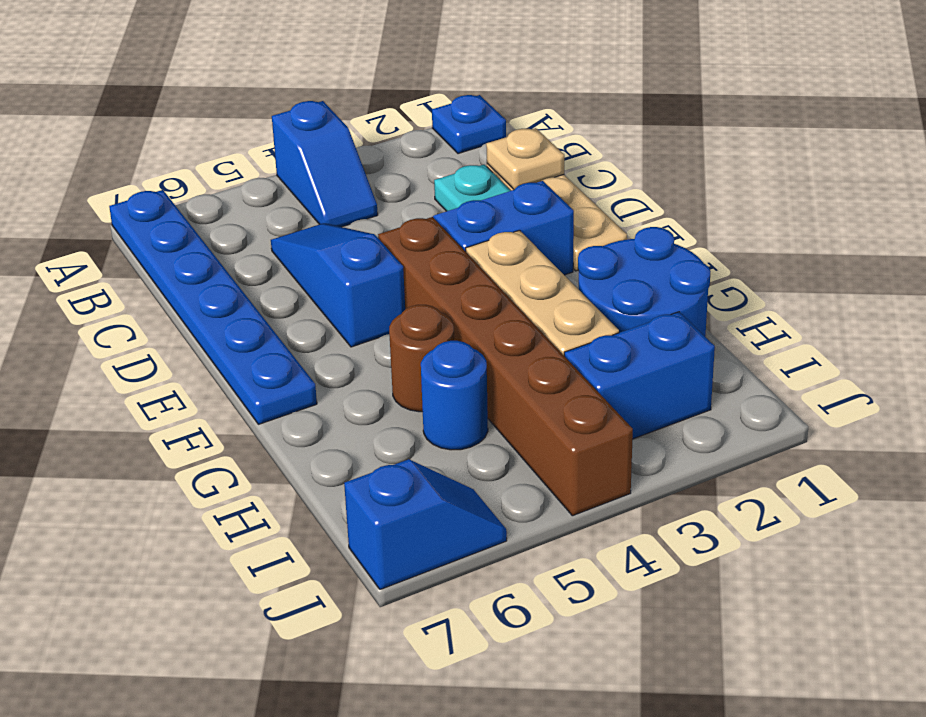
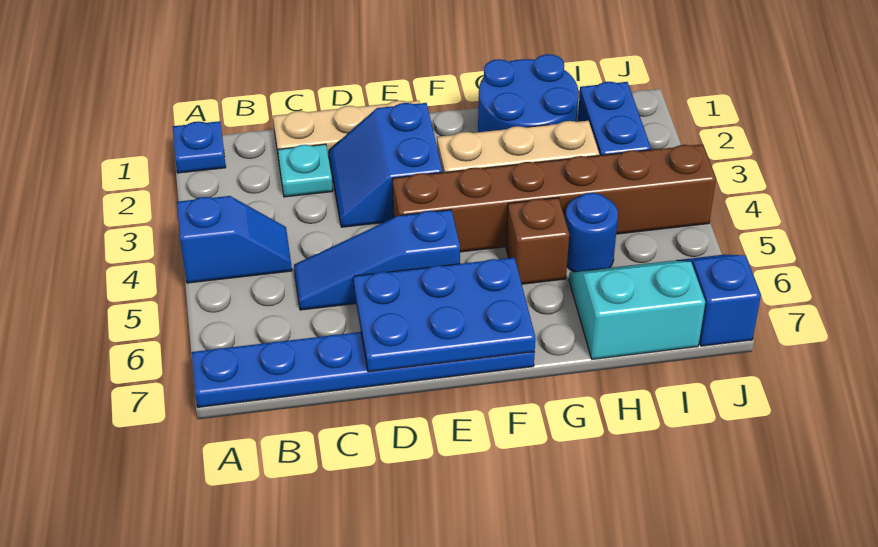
tan plate C1 level 2 -> none
none -> blue plate D6:F7 level 2
brown round brick G5 level 1 -> brown brick G5 level 1
none -> cyan slope H6:I7 level 1 top 7

